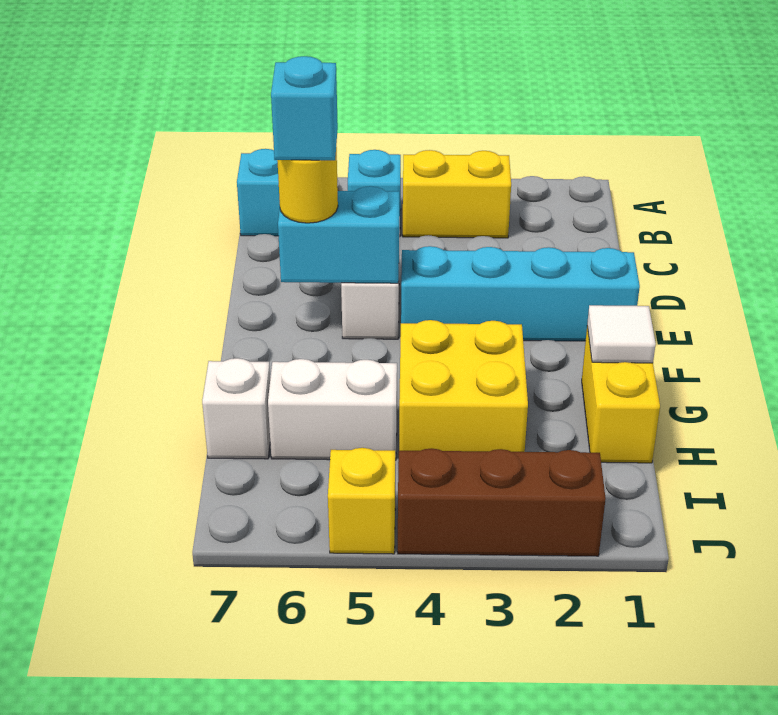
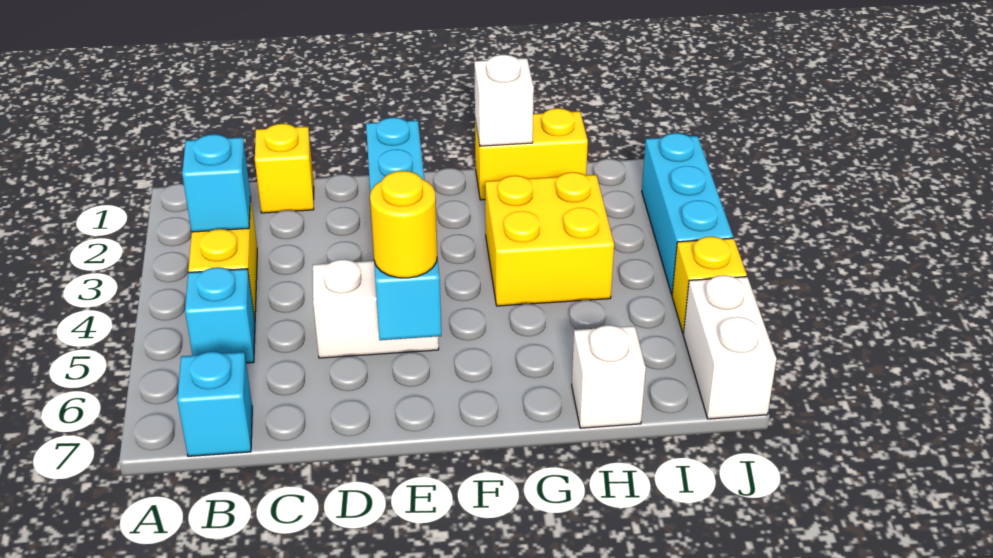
none -> yellow brick C1 level 1
cyan brick E6 level 4 -> cyan brick B3 level 2
white tile G1 level 2 -> white brick G1 level 2
white brick H5:H6 level 1 -> white brick J6:J7 level 1
brown brick J2:J4 level 1 -> cyan brick J2:J4 level 1

